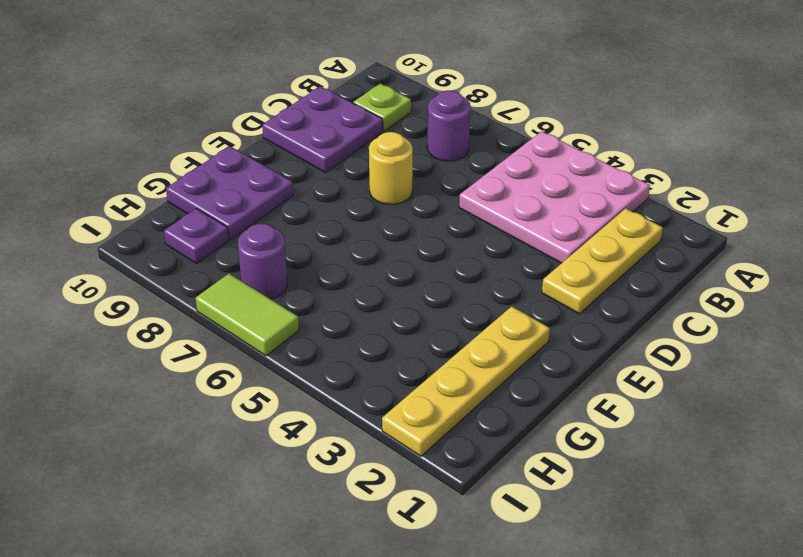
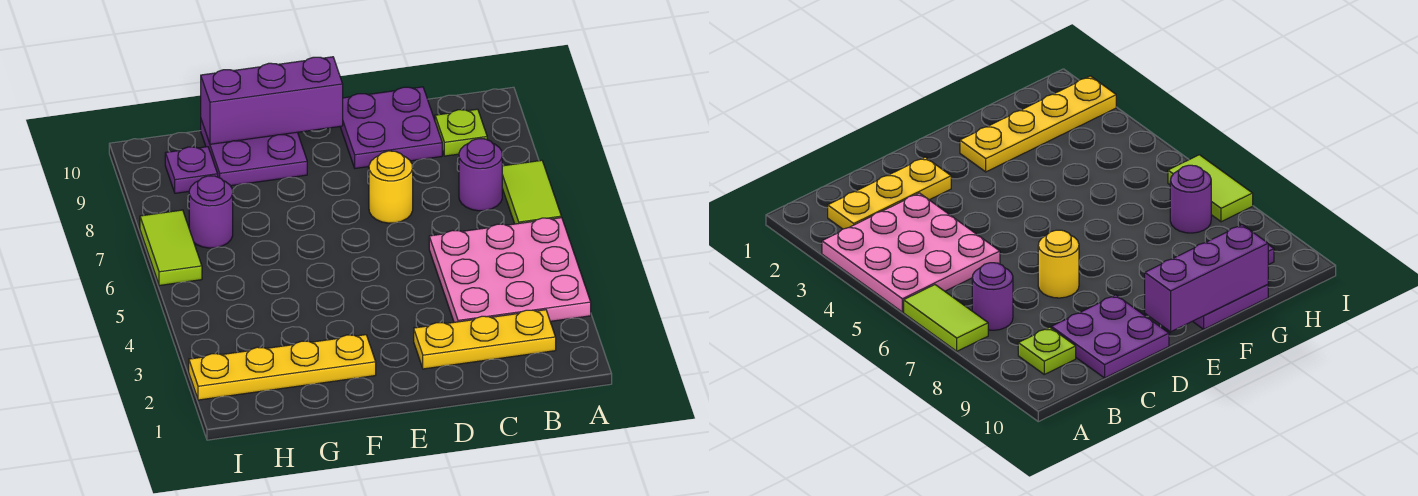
none -> lime tile A6:A7 level 1
none -> purple brick E10:G10 level 2

